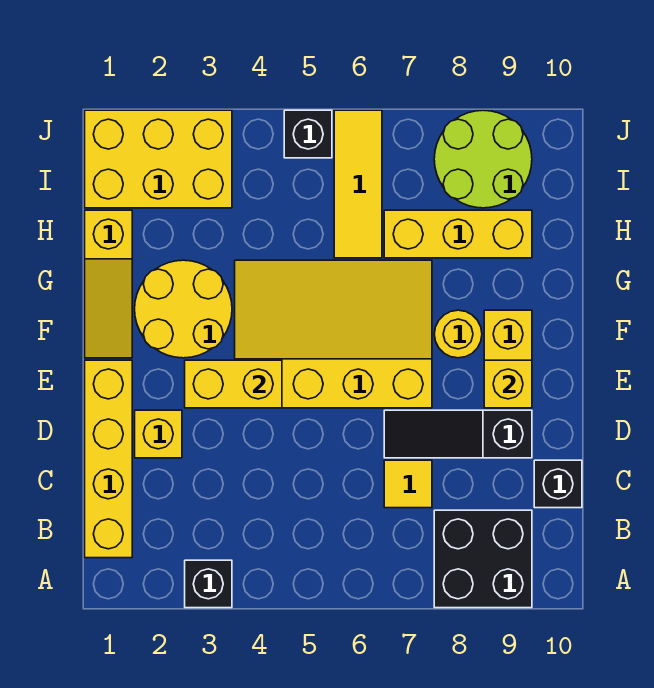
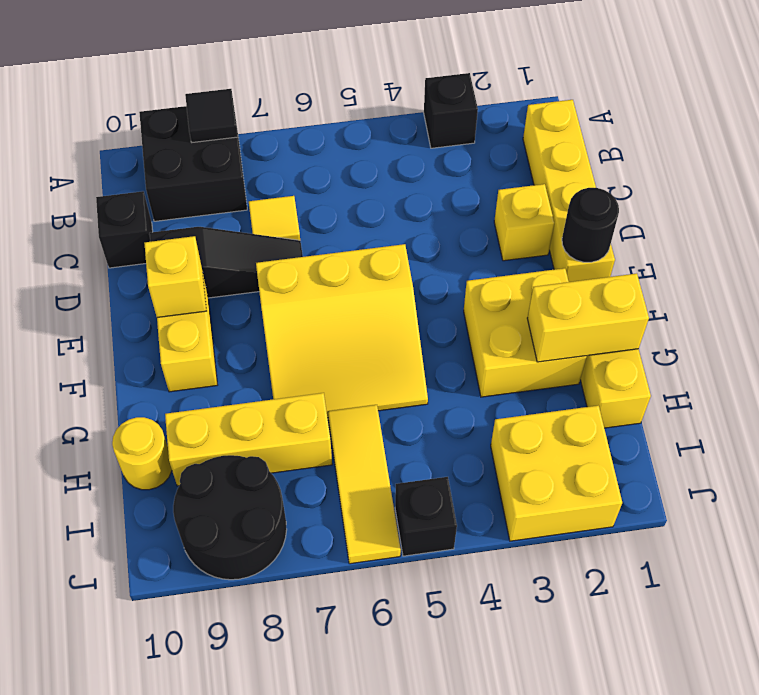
none -> black tile A8 level 2
none -> black round brick E1 level 2
yellow brick E3:E4 level 2 -> yellow brick G1:G2 level 2
yellow slope E4:G7 level 1 top E -> yellow slope E5:G7 level 1 top E
yellow round brick F2:G3 level 1 -> yellow brick F2:G3 level 1
yellow round brick F8 level 1 -> yellow round brick H10 level 1
yellow brick I1:J3 level 1 -> yellow brick I2:J3 level 1
lime round brick I8:J9 level 1 -> black round brick I8:J9 level 1

